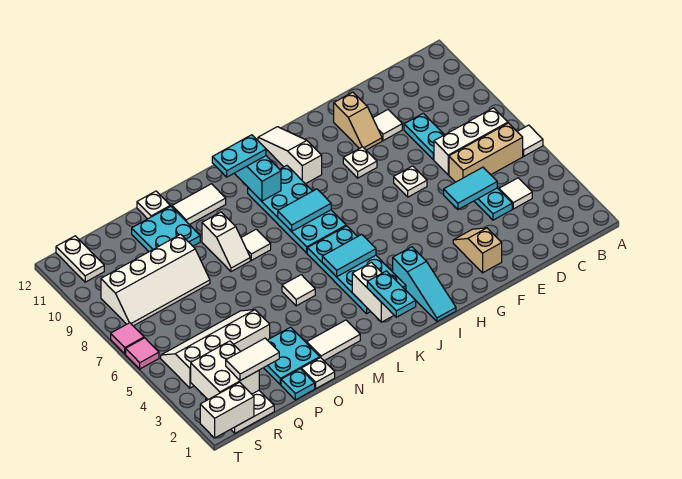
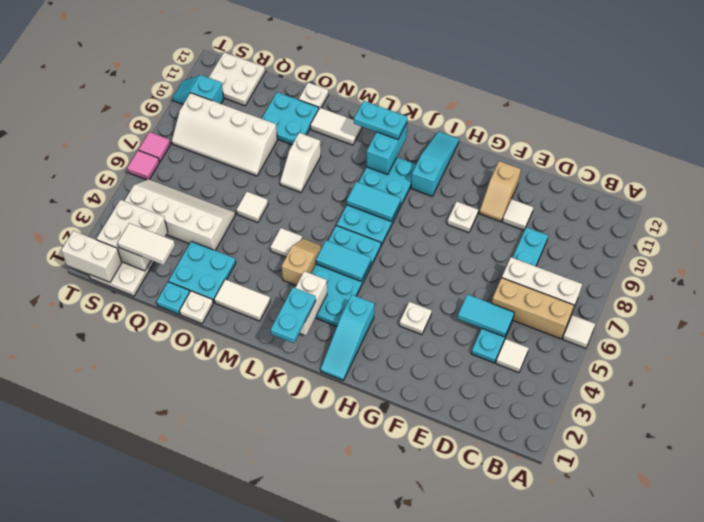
tan slope F2:F3 level 1 top 2 -> tan slope L4:L5 level 1 top 4
white plate F7 level 1 -> white plate G4 level 1
white slope I10:I12 level 1 top 10 -> cyan slope I10:I12 level 1 top 10
white tile M8 level 1 -> white tile O6 level 1
none -> cyan slope S10:T10 level 1 top S
white plate S11:S12 level 1 -> white plate R11:S12 level 1

